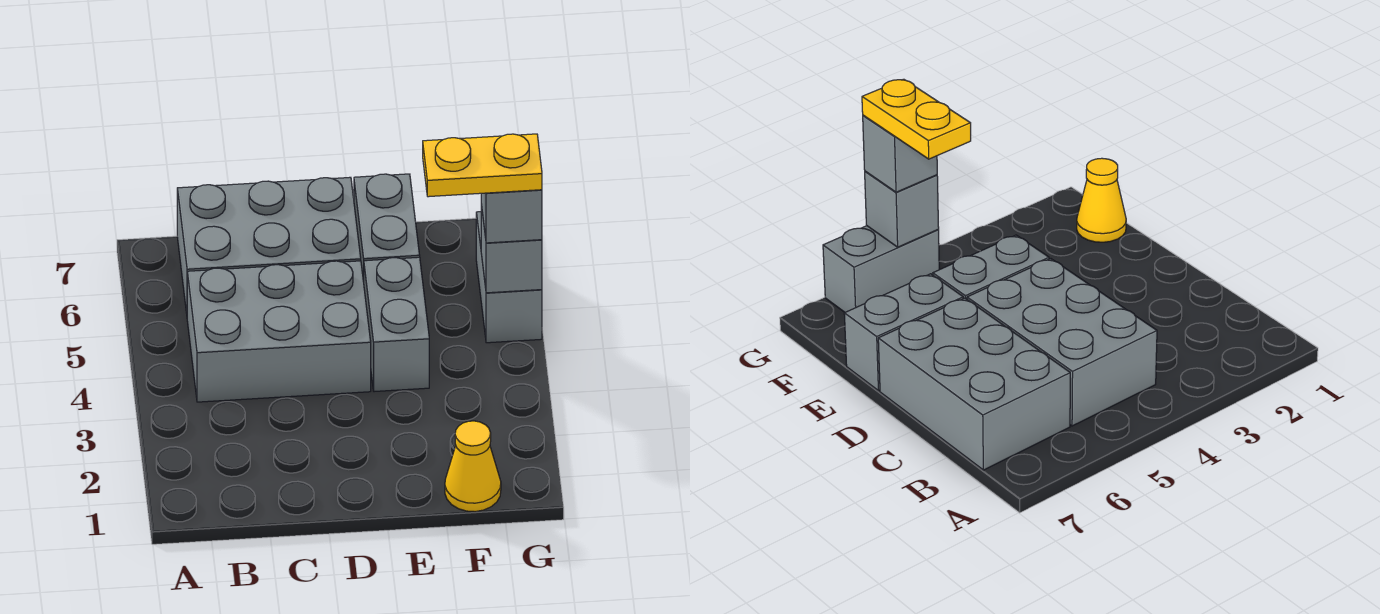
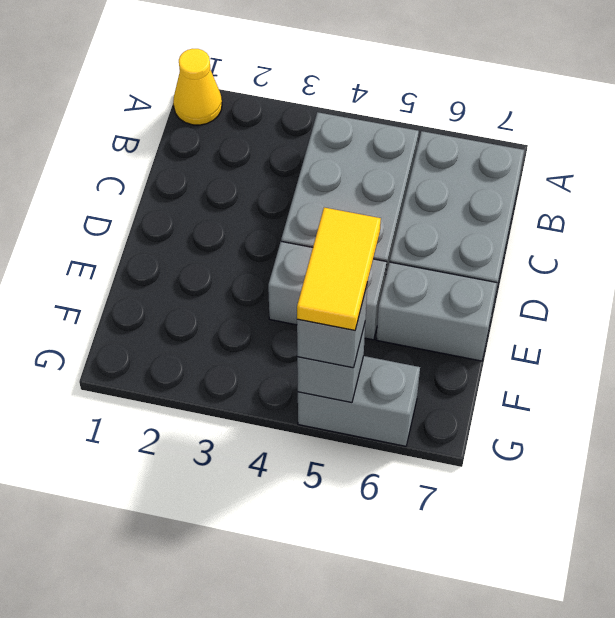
yellow cone F1 level 1 -> yellow cone A1 level 1
yellow plate F5:G5 level 4 -> yellow tile F5:G5 level 4

